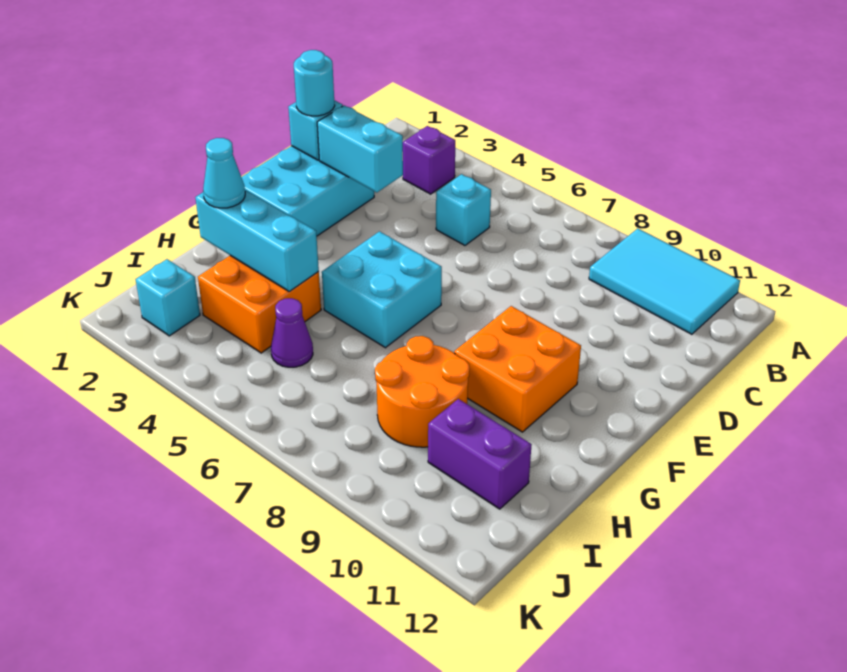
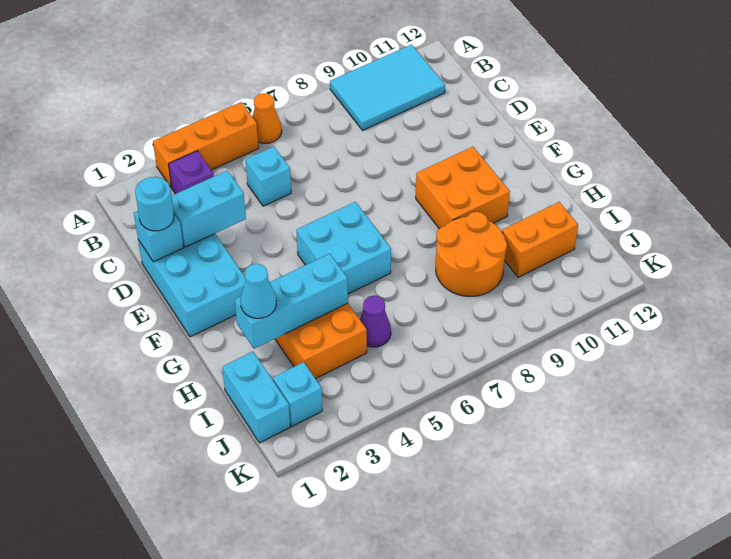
none -> orange brick A3:A5 level 1
none -> orange cone A6 level 1
none -> cyan brick I1:J1 level 1
purple brick I10:I11 level 1 -> orange brick I10:I11 level 1

